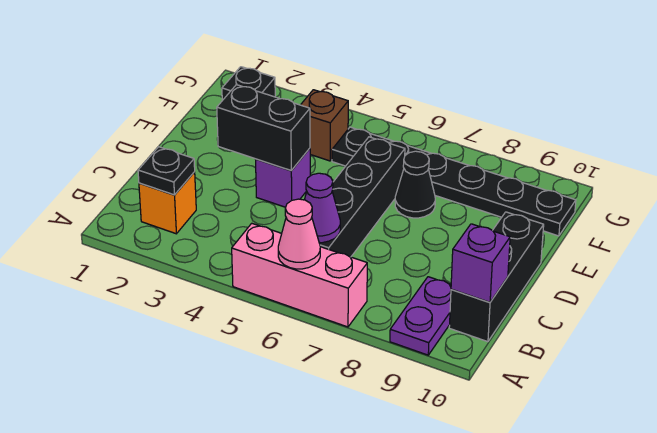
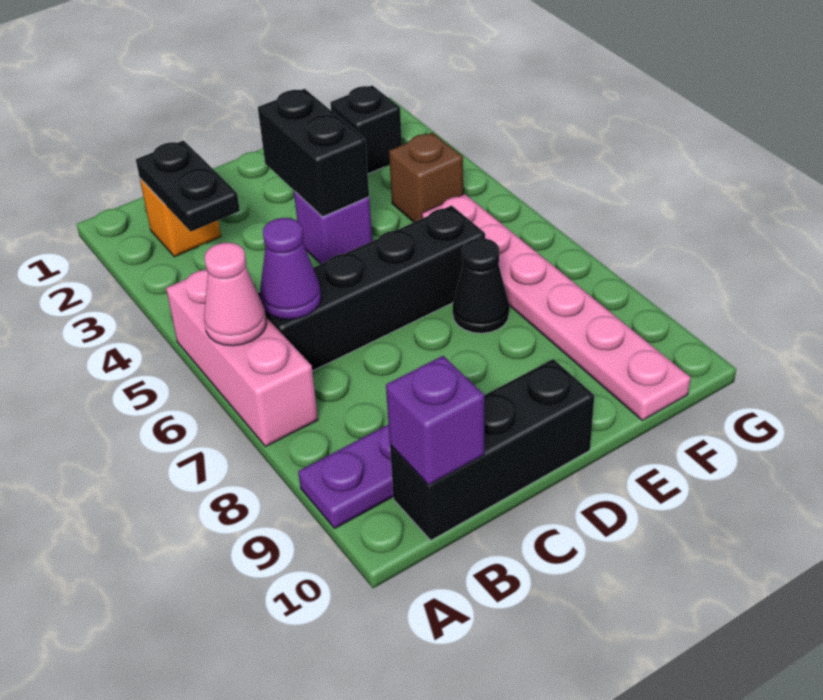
black plate B2 level 2 -> black plate B2:B3 level 2
black plate F5:F10 level 1 -> pink plate F5:F10 level 1

